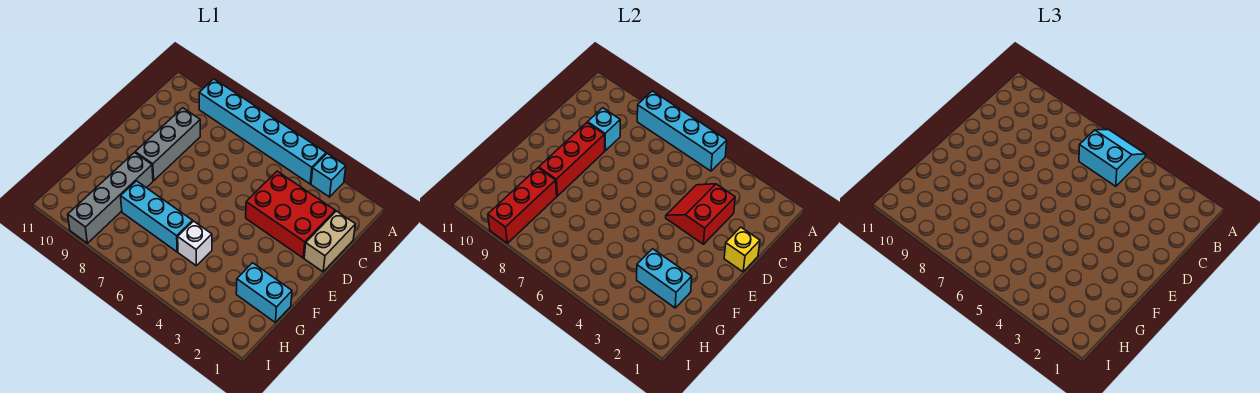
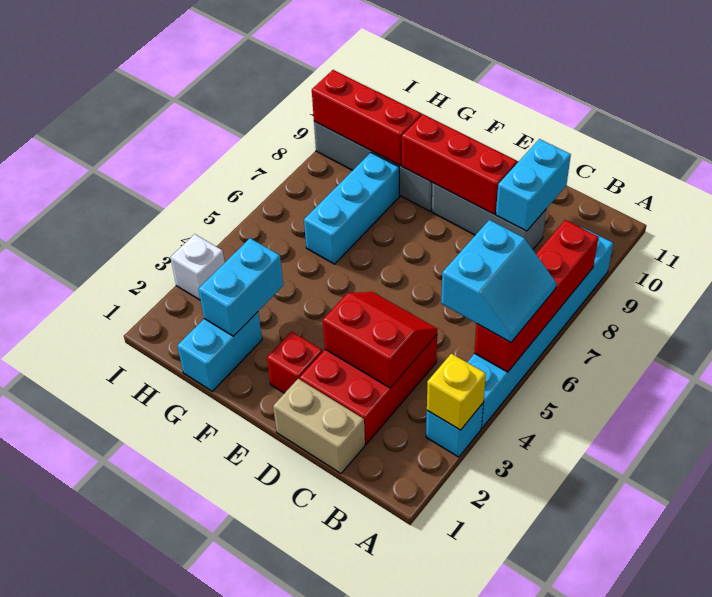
cyan brick A5:A8 level 2 -> red brick A5:A8 level 2
cyan brick C9 level 2 -> cyan brick C9:C10 level 2
yellow brick D1 level 2 -> yellow brick A3 level 2
none -> red brick E2 level 1
white brick G5 level 1 -> white brick I3 level 1

